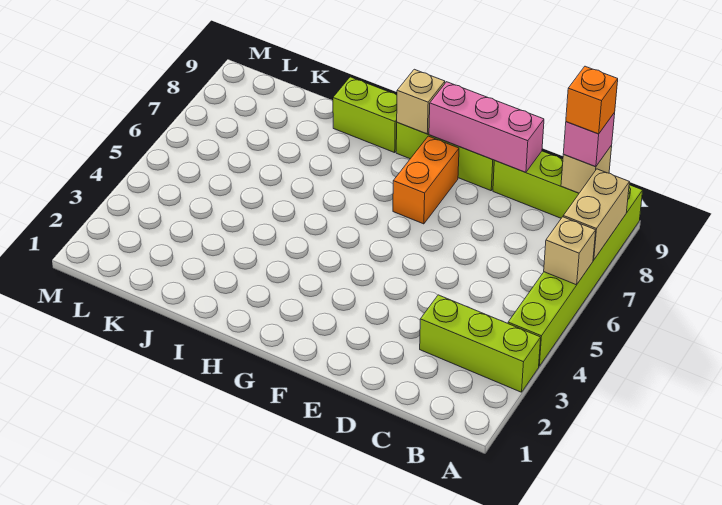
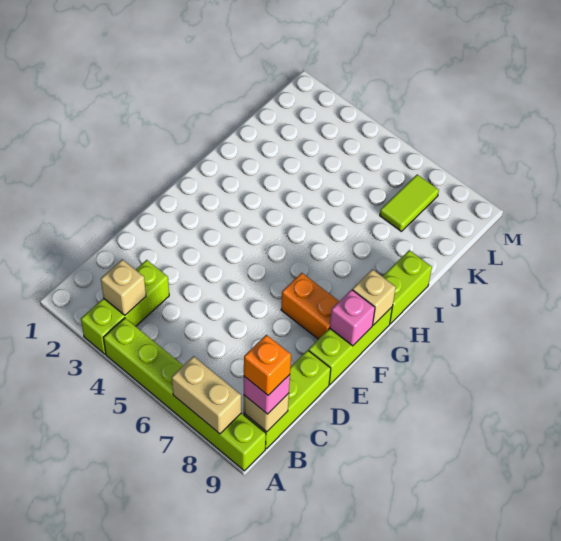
tan brick A6 level 2 -> tan brick B3 level 2
pink brick D9:F9 level 2 -> pink brick F9 level 2
none -> lime tile K7:L7 level 1

